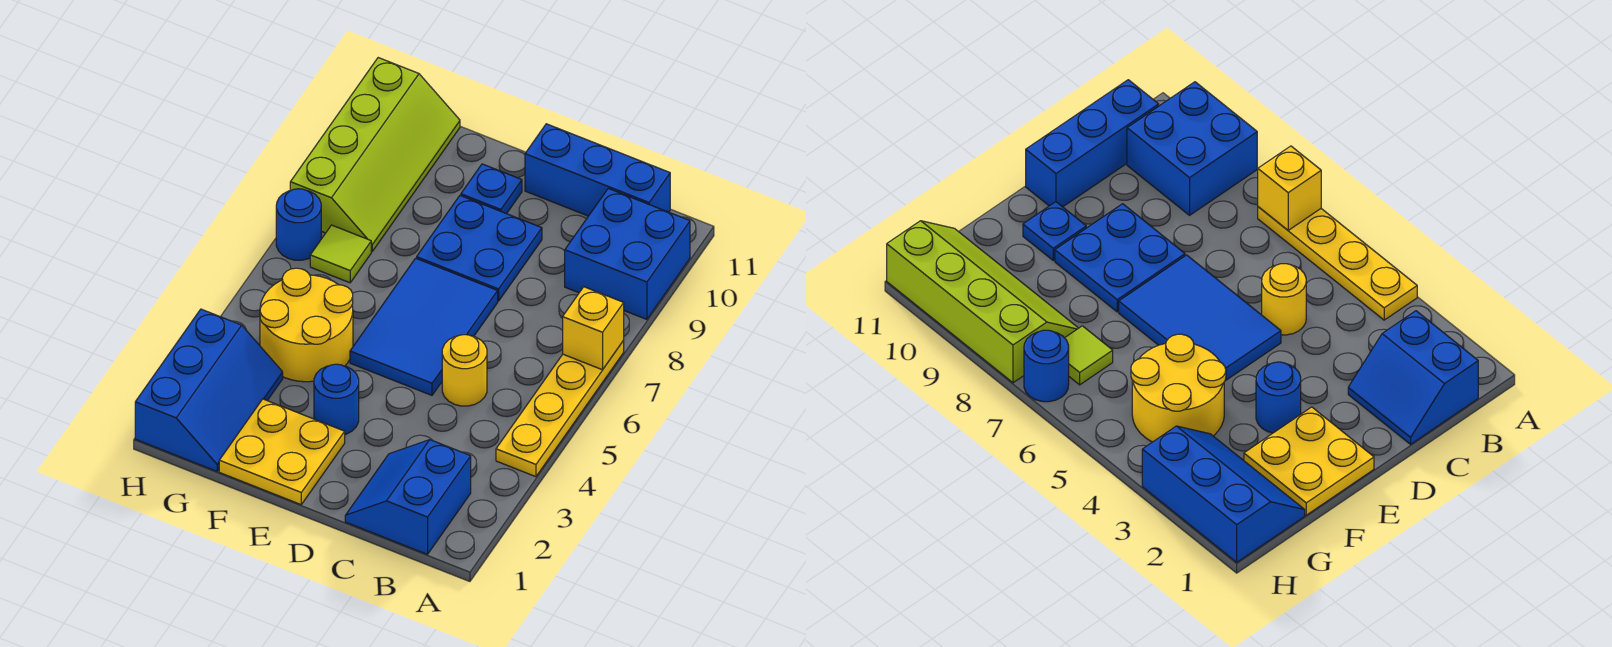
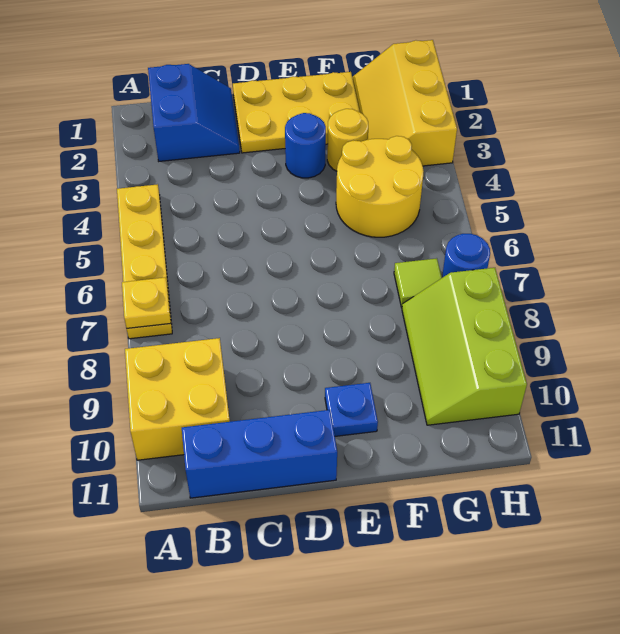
yellow brick A7 level 2 -> yellow plate A7 level 2
blue brick A9:B10 level 1 -> yellow brick A9:B10 level 1
yellow round brick C5 level 1 -> yellow round brick F3 level 1
blue tile D5:E7 level 1 -> none
blue plate D8:E9 level 1 -> none
yellow plate E1:F2 level 1 -> yellow plate D1:F2 level 1
blue slope G1:H3 level 1 top H -> yellow slope G1:H3 level 1 top H
lime slope G8:H11 level 1 top H -> lime slope G8:H10 level 1 top H

